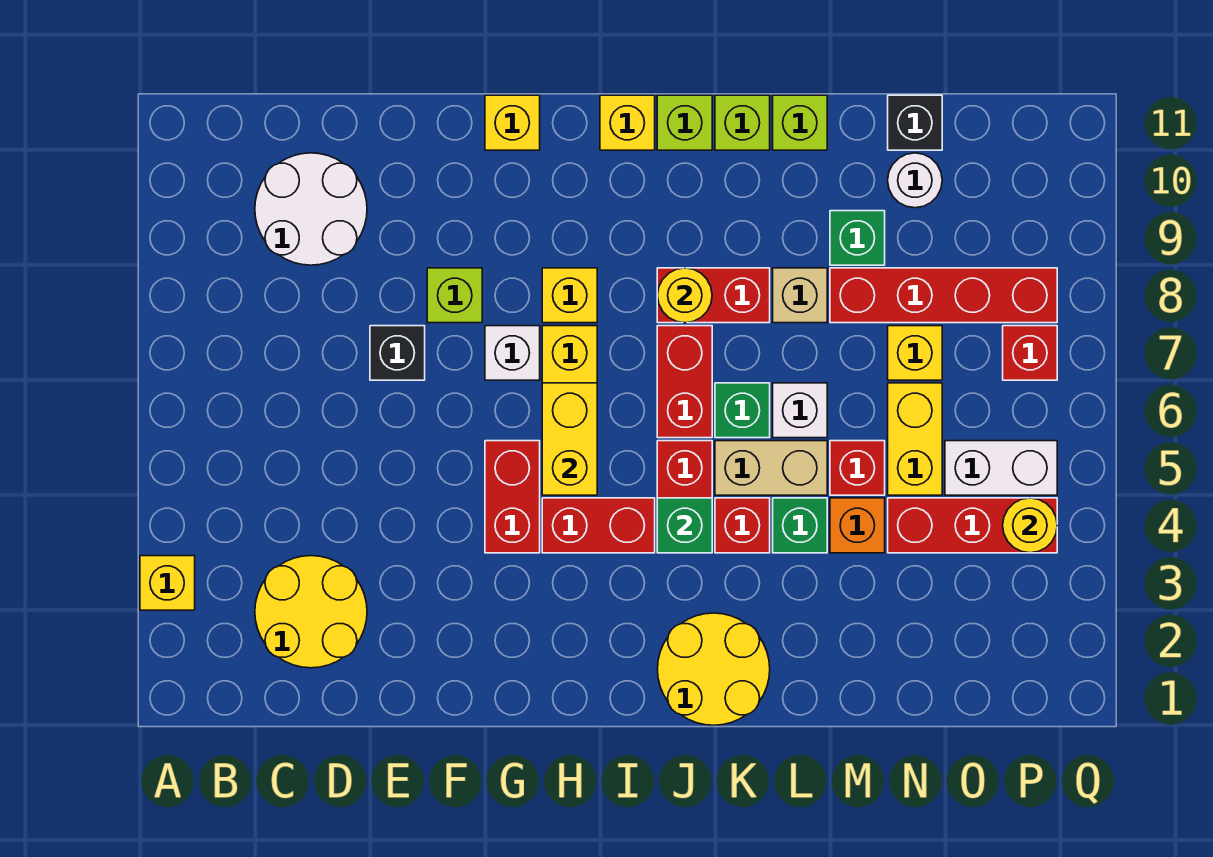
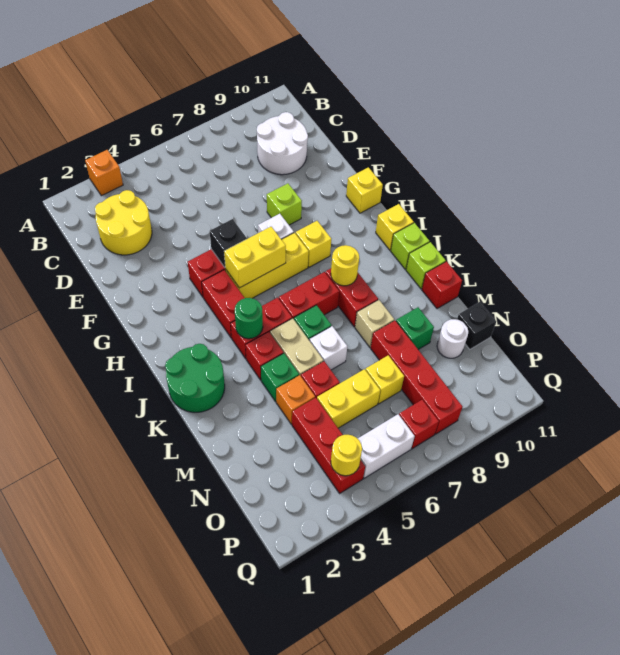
yellow brick A3 level 1 -> orange brick A3 level 1
black brick E7 level 1 -> black brick G5 level 2
yellow round brick J1:K2 level 1 -> green round brick J1:K2 level 1
green brick J4 level 2 -> green round brick J4 level 2
lime brick L11 level 1 -> red brick L11 level 1
white brick O5:P5 level 1 -> white brick P5:P6 level 1

